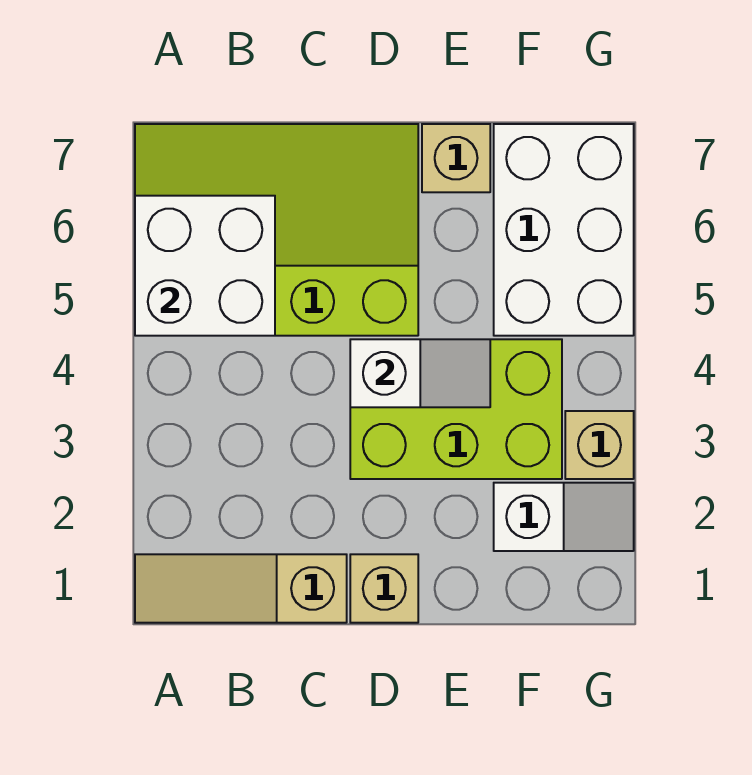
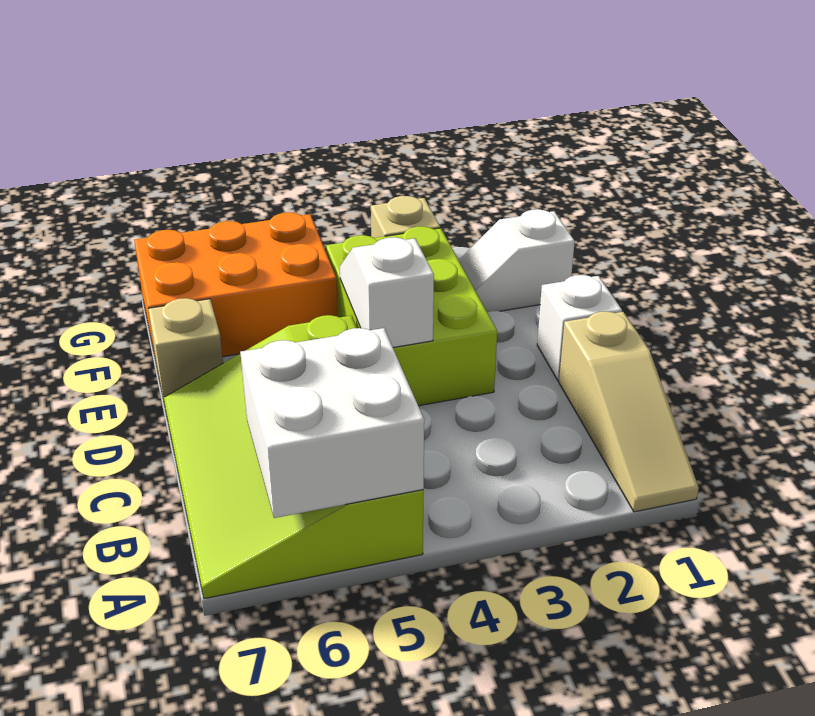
tan brick D1 level 1 -> white brick D1 level 1
white slope F2:G2 level 1 top F -> white slope F1:F2 level 1 top 1
white brick F5:G7 level 1 -> orange brick F5:G7 level 1

